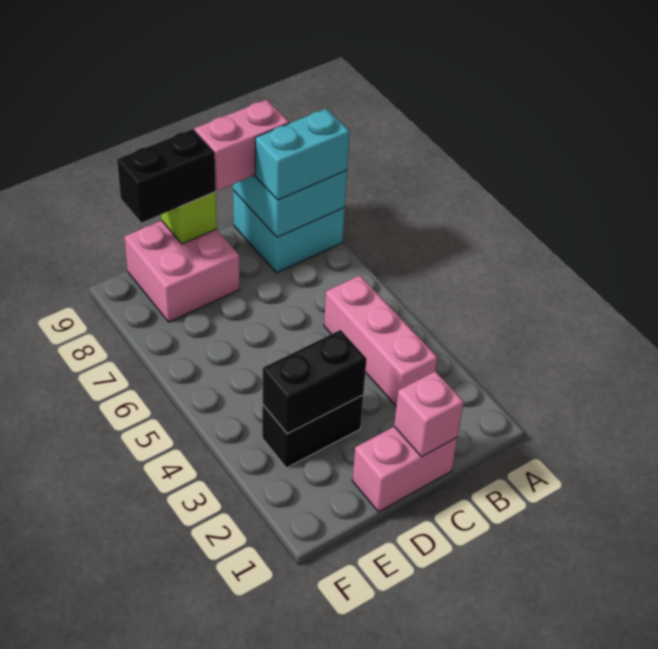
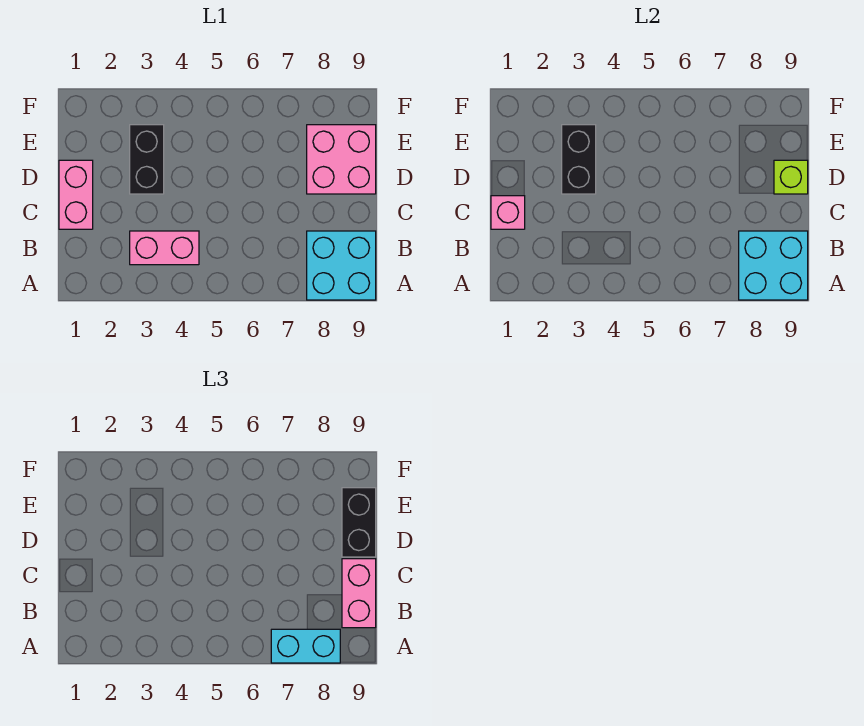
cyan brick A8:B8 level 3 -> cyan brick A7:A8 level 3
pink brick B3:B5 level 1 -> pink brick B3:B4 level 1

